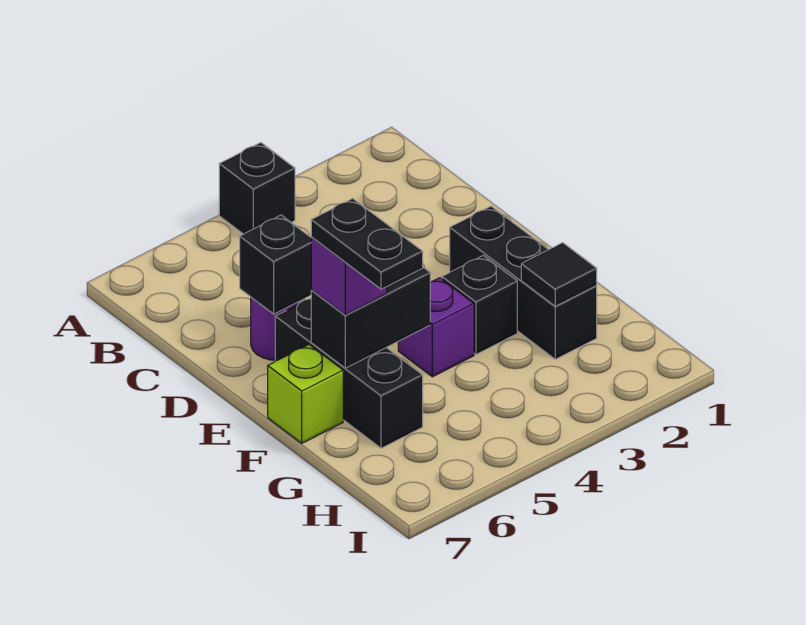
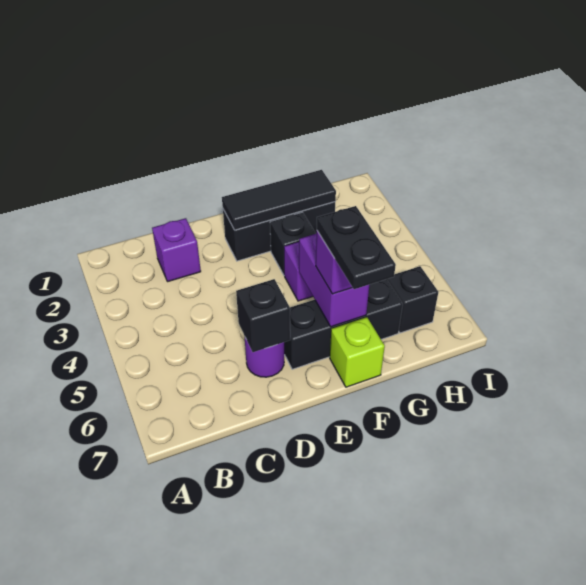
black brick A4 level 1 -> black brick H6 level 1
none -> purple brick C2 level 1
black brick F5:F6 level 2 -> purple brick F5:F6 level 2
black plate F6:G6 level 4 -> black plate F6:F7 level 4
black tile G2 level 2 -> black tile E2:G2 level 2

